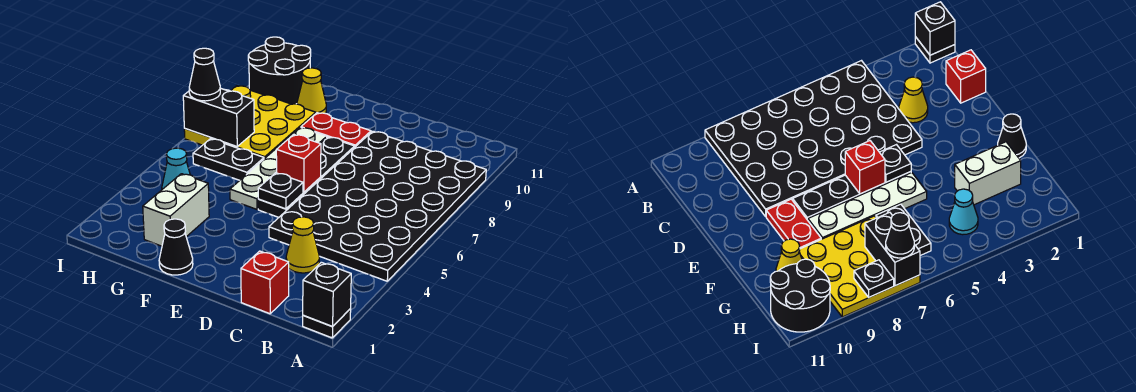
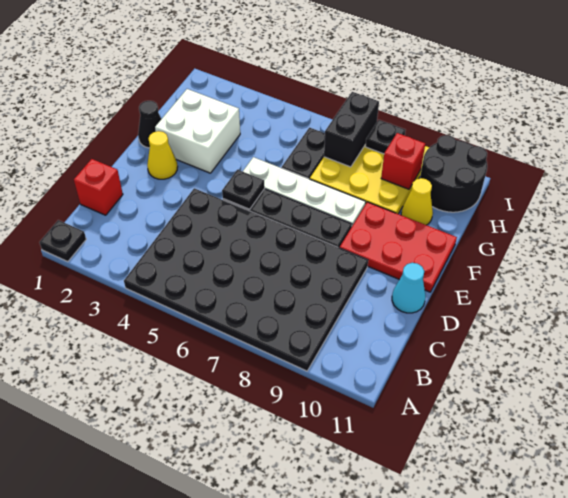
black brick A1 level 2 -> none
yellow cone C3 level 1 -> yellow cone E2 level 1
red brick E6 level 2 -> red brick H9 level 2
red plate E9:F9 level 1 -> red plate E9:F11 level 1
white brick G2:G3 level 1 -> white brick F2:G3 level 1
cyan cone H4 level 1 -> cyan cone D11 level 1
black cone I7 level 3 -> none

